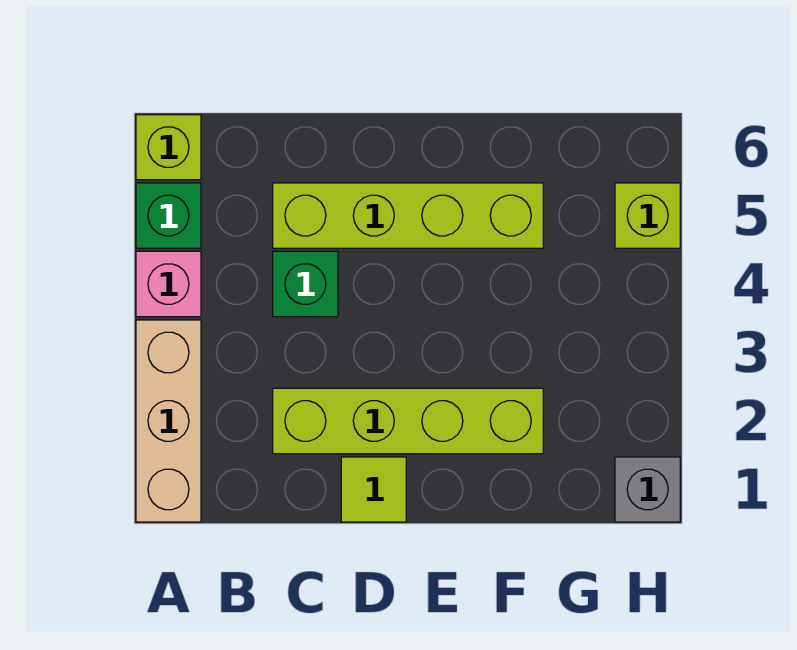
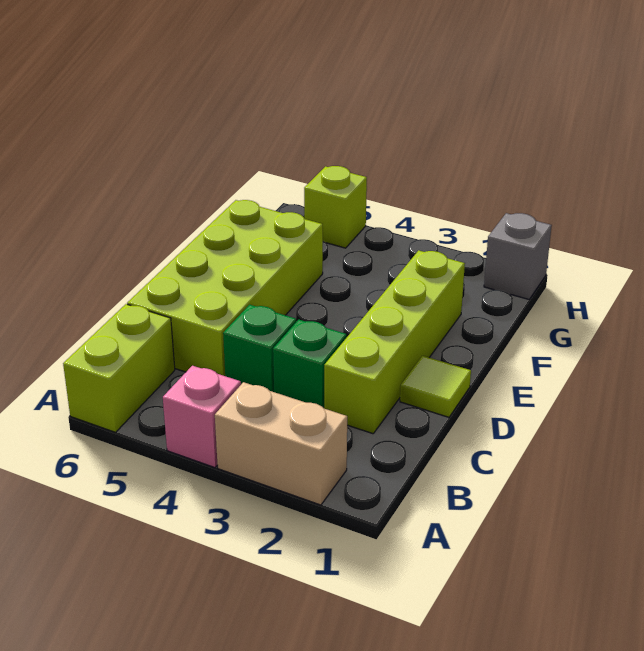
tan brick A1:A3 level 1 -> tan brick A2:A3 level 1
green brick A5 level 1 -> green brick C3 level 1
lime brick A6 level 1 -> lime brick A6:B6 level 1
lime brick C5:F5 level 1 -> lime brick C5:F6 level 1

